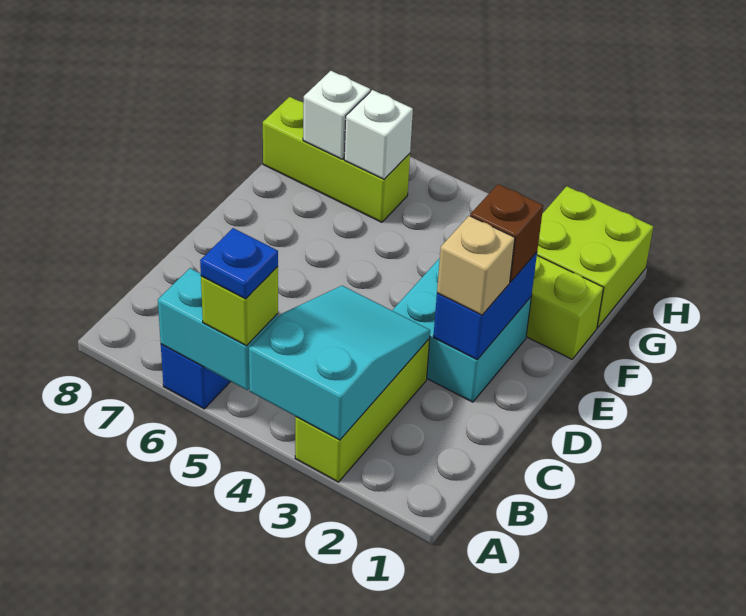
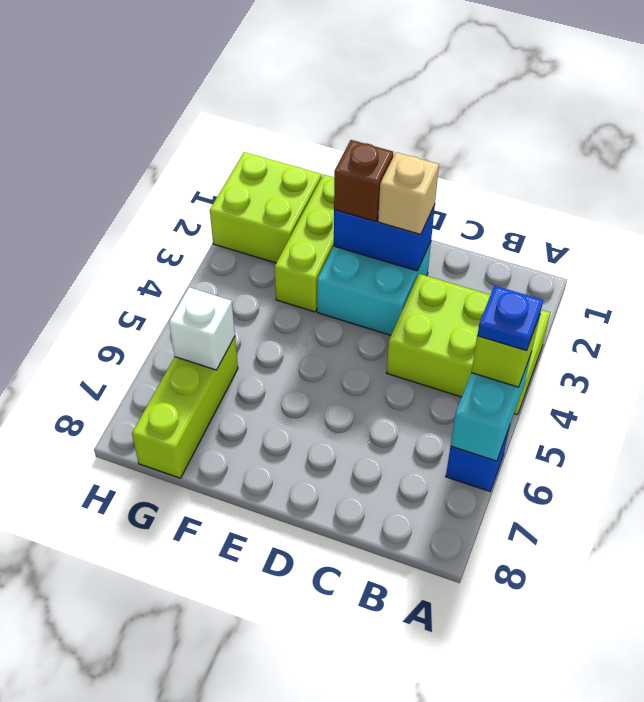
lime brick A3:C3 level 1 -> lime brick A3:C4 level 1
cyan slope A3:C4 level 2 top A -> none
white brick G7 level 2 -> none

